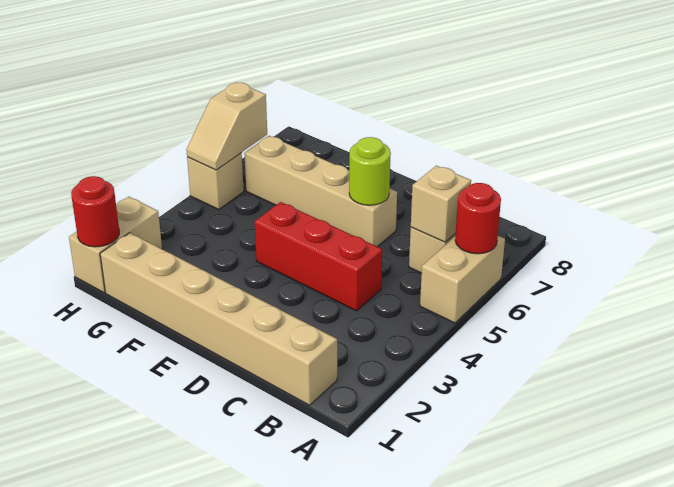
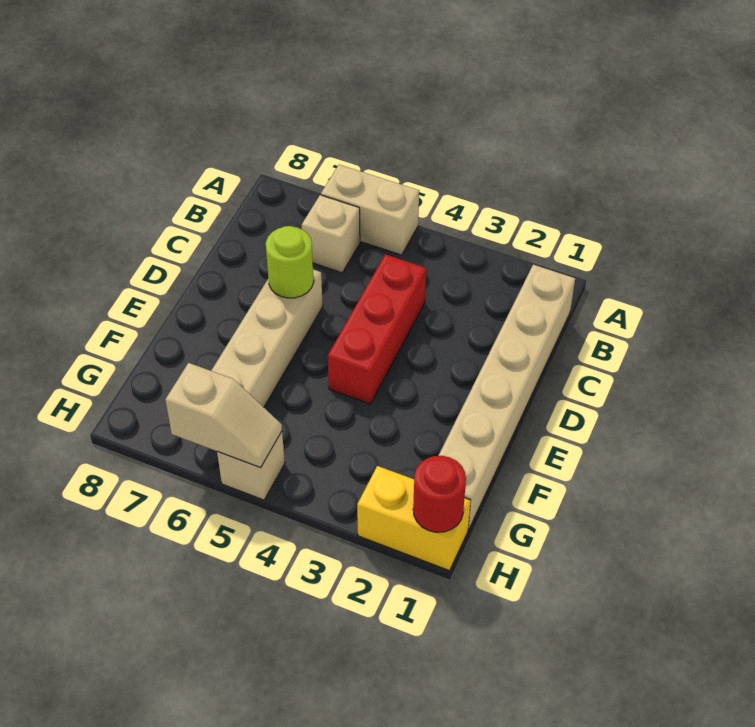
red round brick A6 level 2 -> none
tan brick B6 level 2 -> none
tan brick H1:H2 level 1 -> yellow brick H1:H2 level 1

